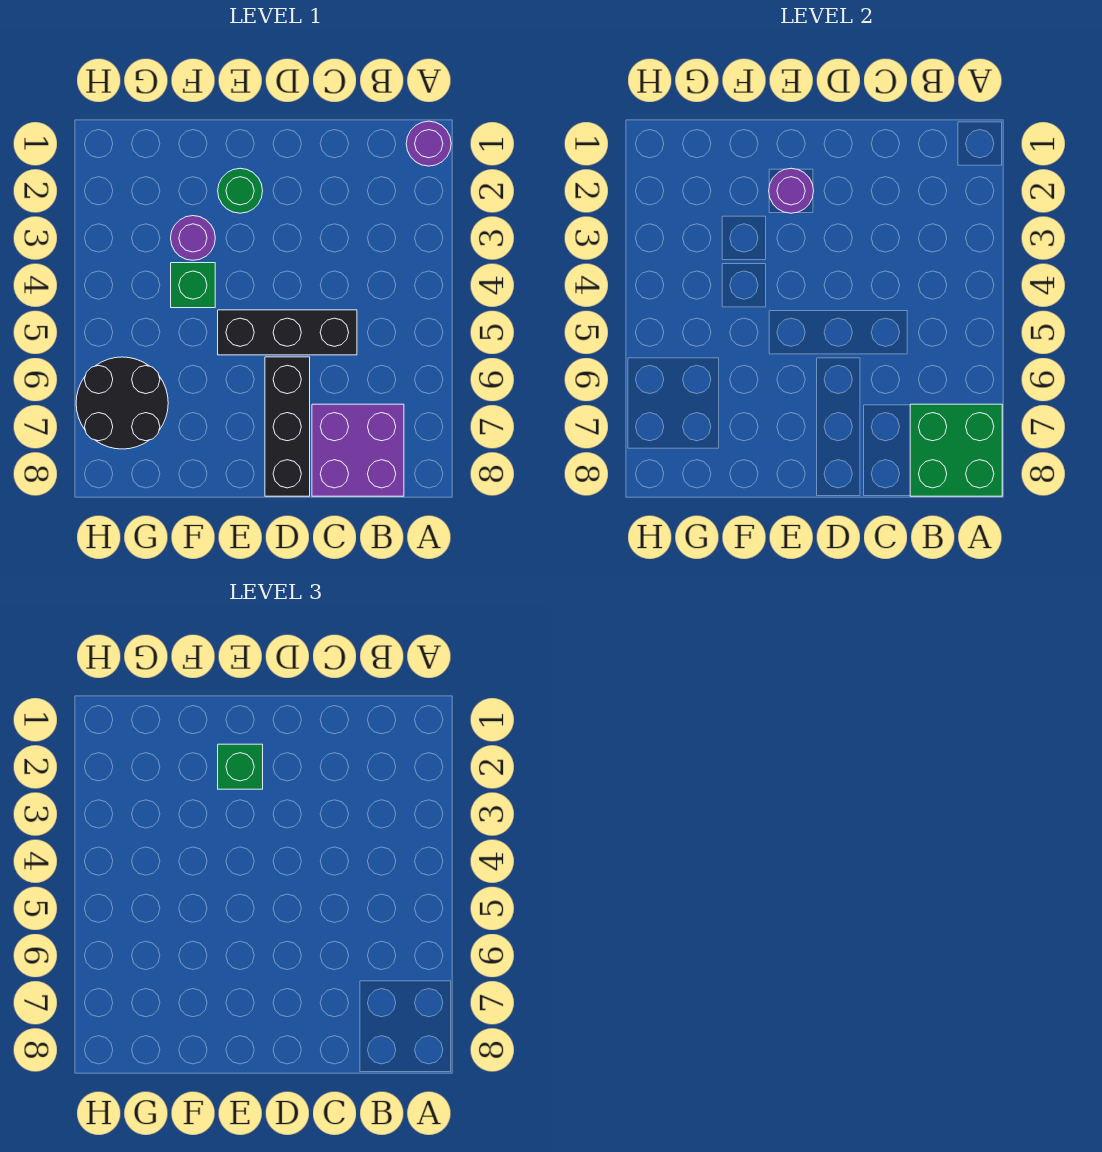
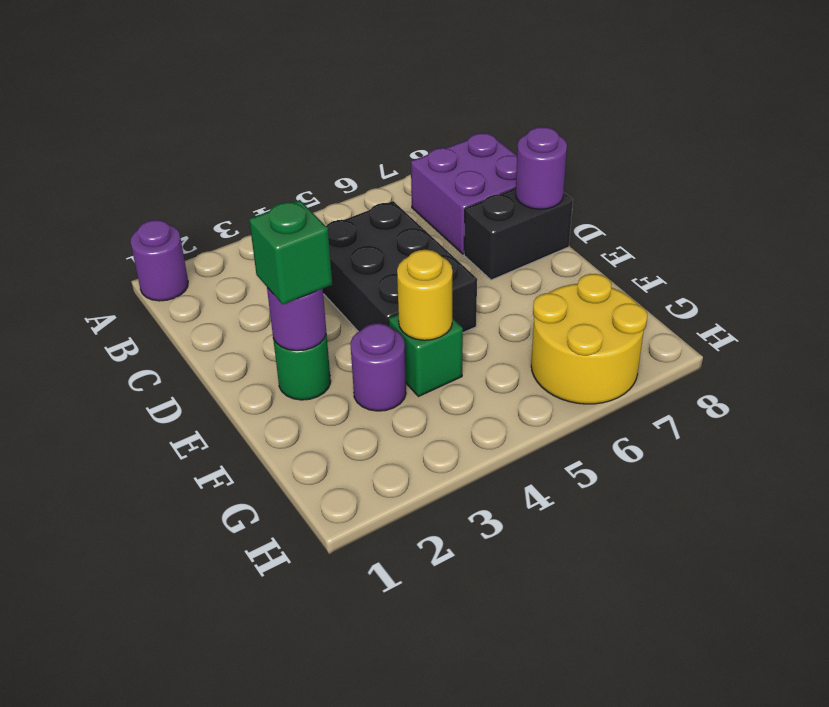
green brick A7:B8 level 2 -> none
black brick C5:E5 level 1 -> black brick C4:E5 level 1
black brick D6:D8 level 1 -> black brick D7:D8 level 1
none -> purple round brick D8 level 2
none -> yellow round brick F4 level 2
black round brick G6:H7 level 1 -> yellow round brick G6:H7 level 1

